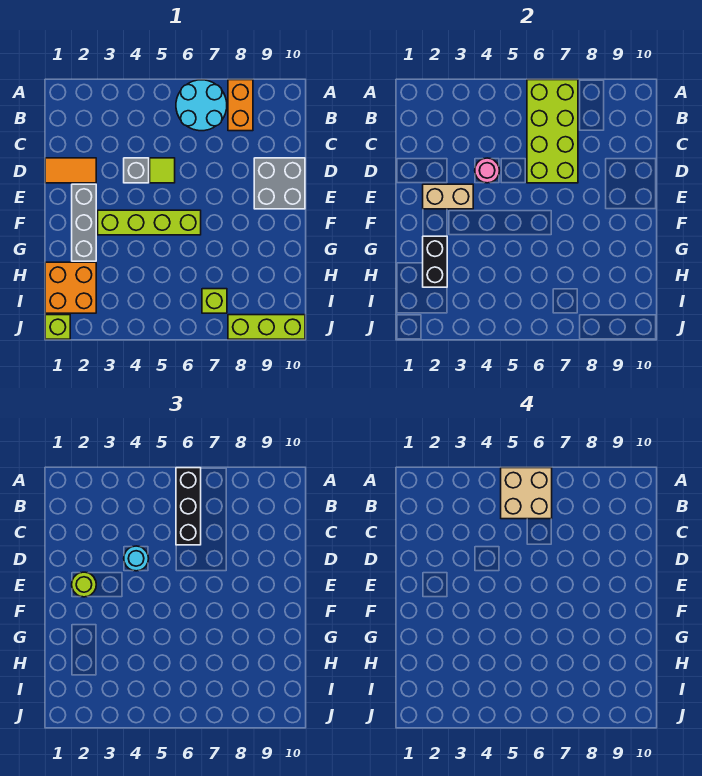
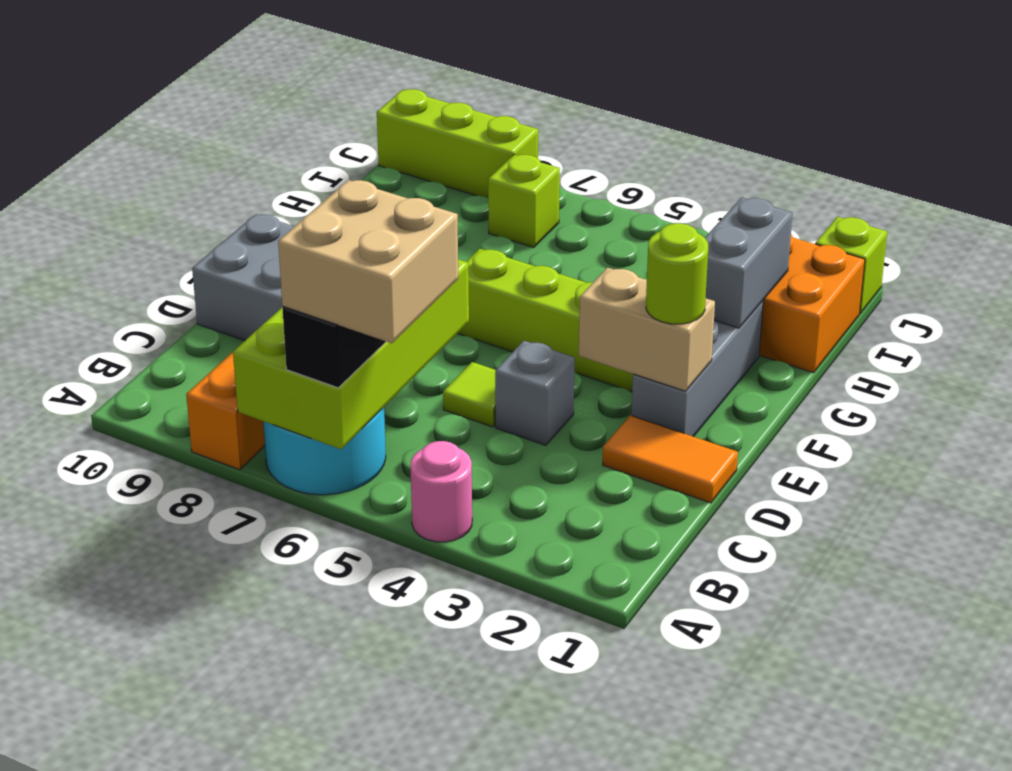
pink round brick D4 level 2 -> pink round brick A4 level 1
cyan round brick D4 level 3 -> none
black brick G2:H2 level 2 -> grey brick G2:H2 level 2

